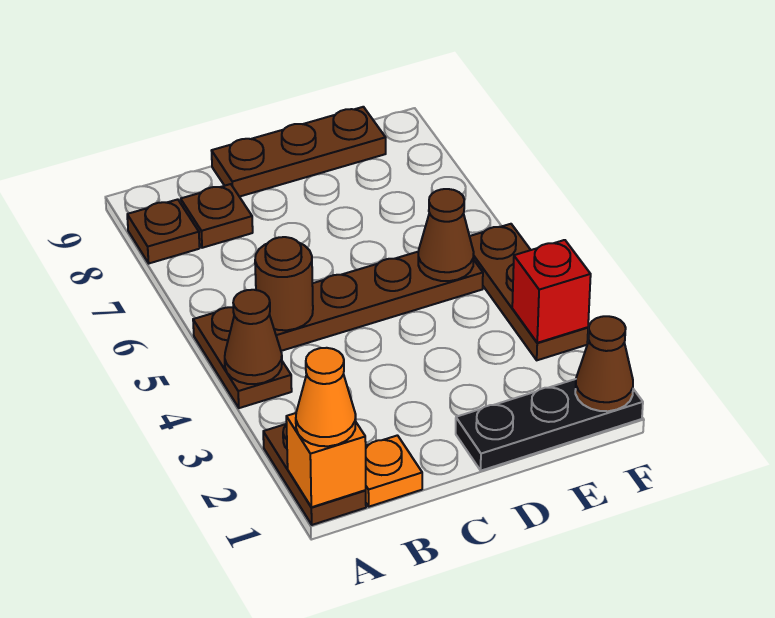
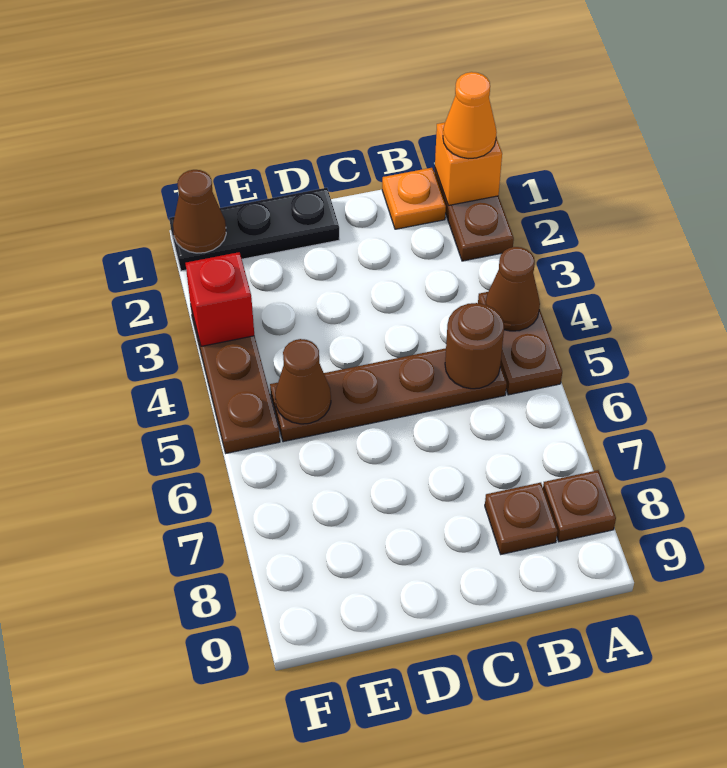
brown plate C9:E9 level 1 -> none

